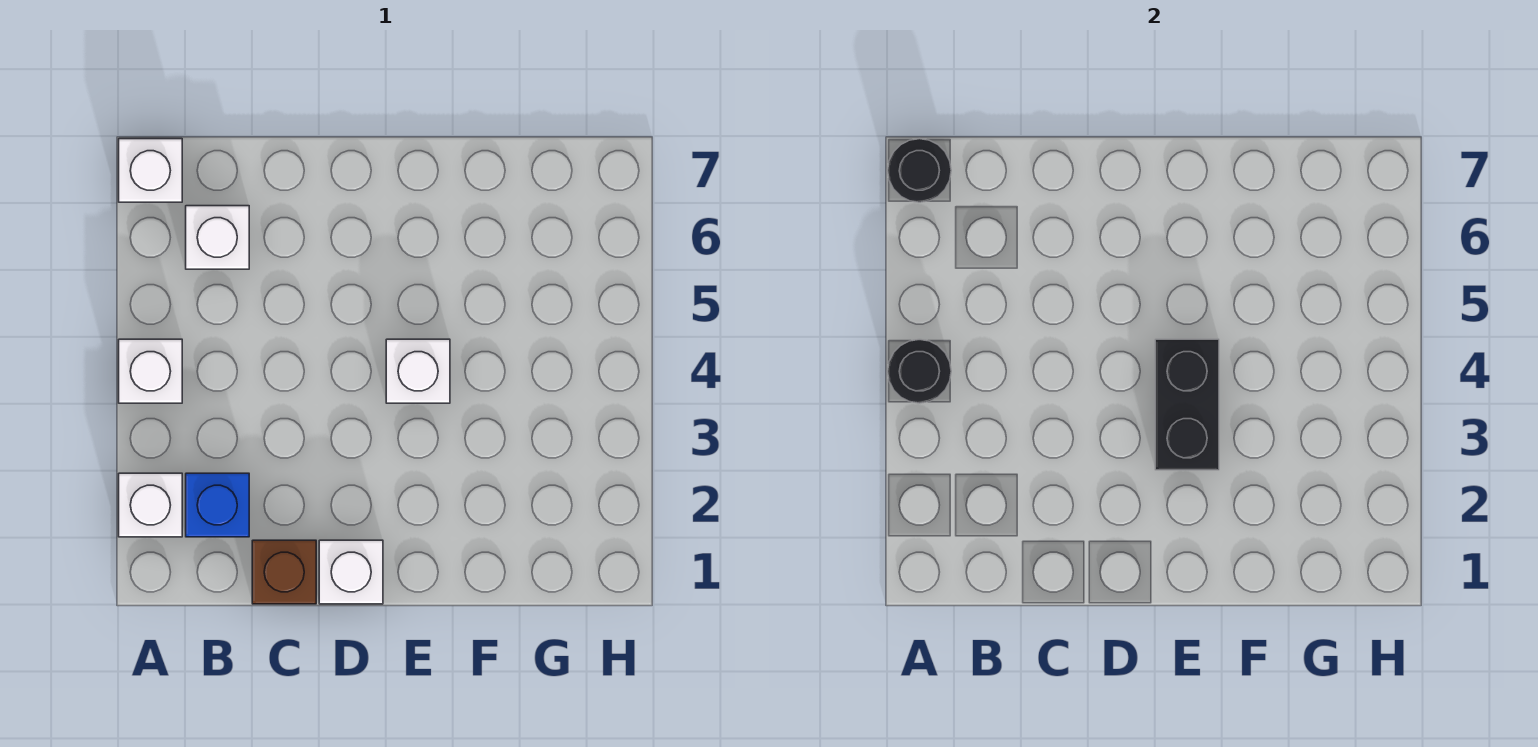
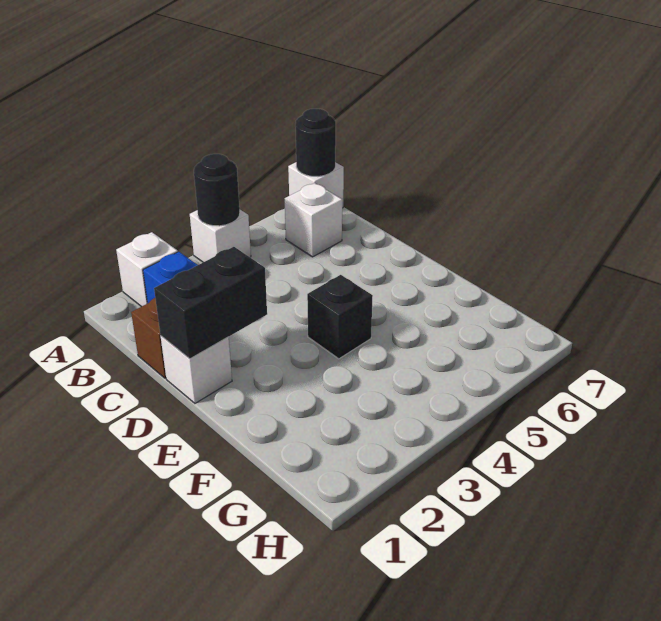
black brick E3:E4 level 2 -> black brick D1:D2 level 2
white brick E4 level 1 -> black brick E4 level 1

